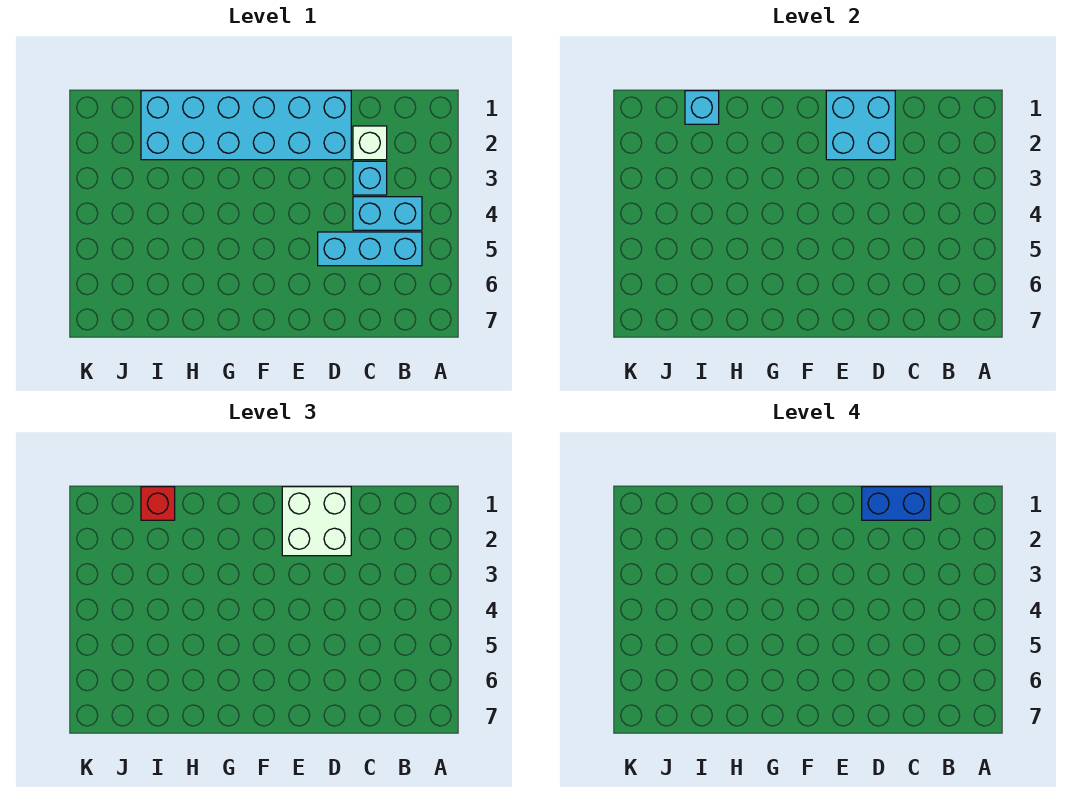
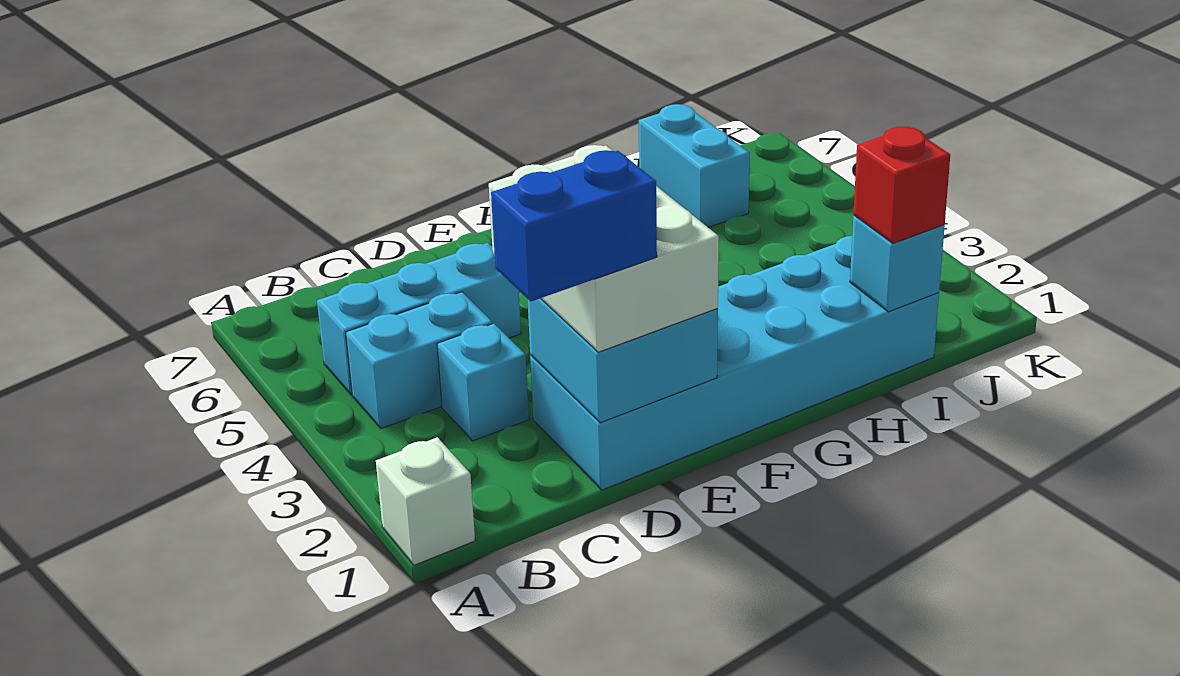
white brick C2 level 1 -> white brick A1 level 1
white brick D1:E2 level 3 -> white brick D1:E3 level 3
none -> cyan brick I6:I7 level 1

